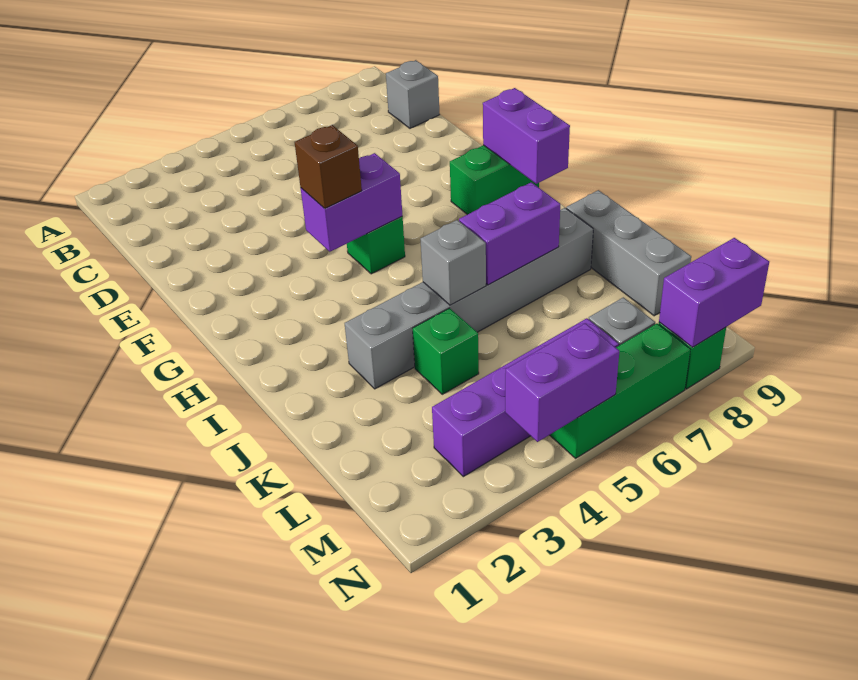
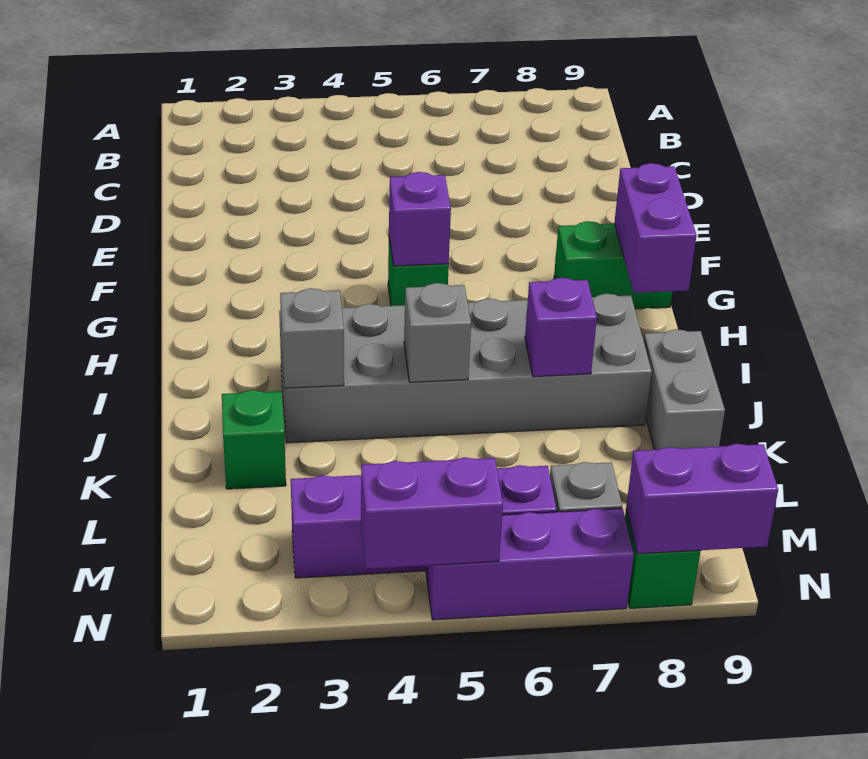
grey brick C9 level 1 -> grey brick J3 level 2
purple brick G4:G5 level 2 -> purple brick G5 level 2
brown brick G4 level 3 -> none
grey brick J3:J8 level 1 -> grey brick I3:J8 level 1
purple brick J6:J7 level 2 -> purple brick J7 level 2
grey brick J9:L9 level 1 -> grey brick J9:K9 level 1
green brick K4 level 1 -> green brick K2 level 1
green brick N5:N7 level 1 -> purple brick N5:N7 level 1

